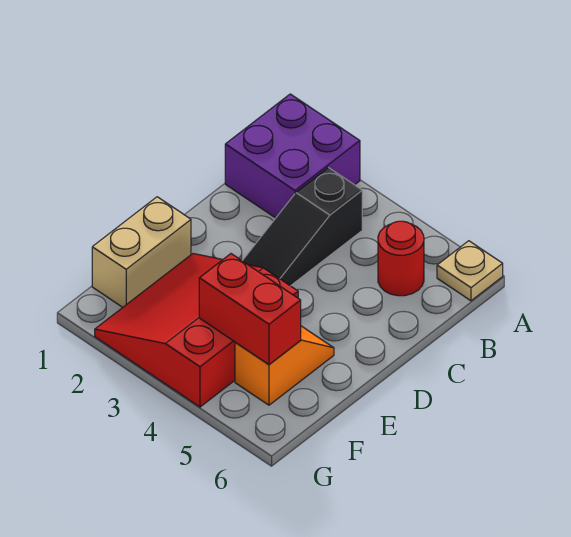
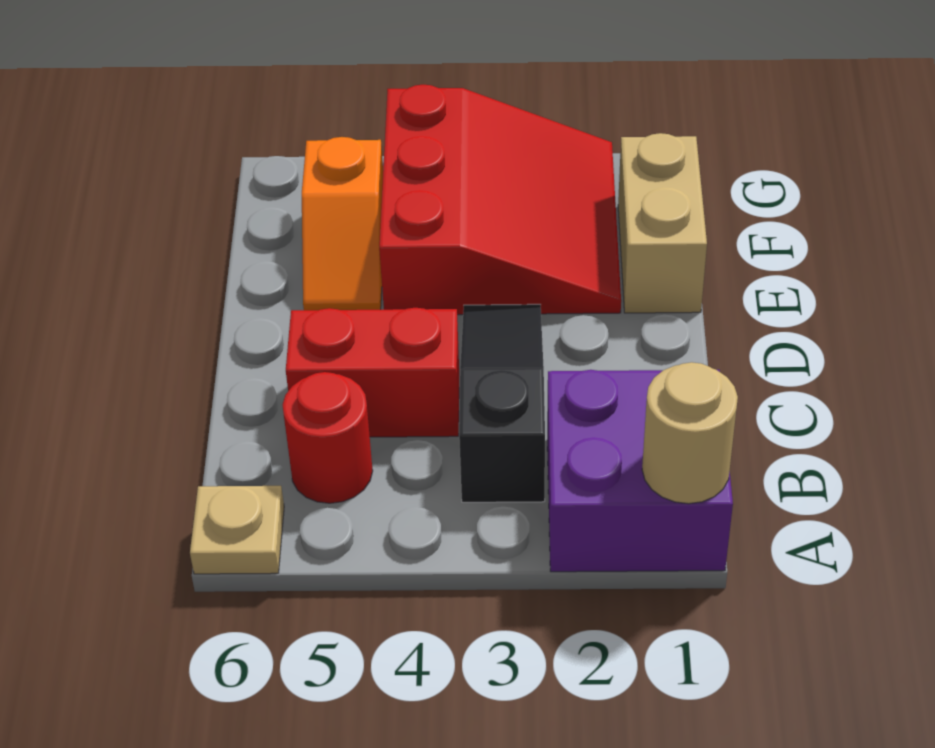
none -> tan round brick A1 level 2
red brick F4:F5 level 2 -> red brick C4:C5 level 1

